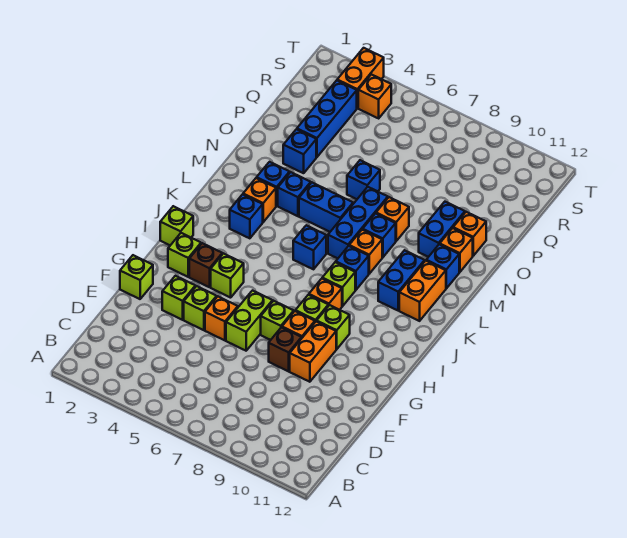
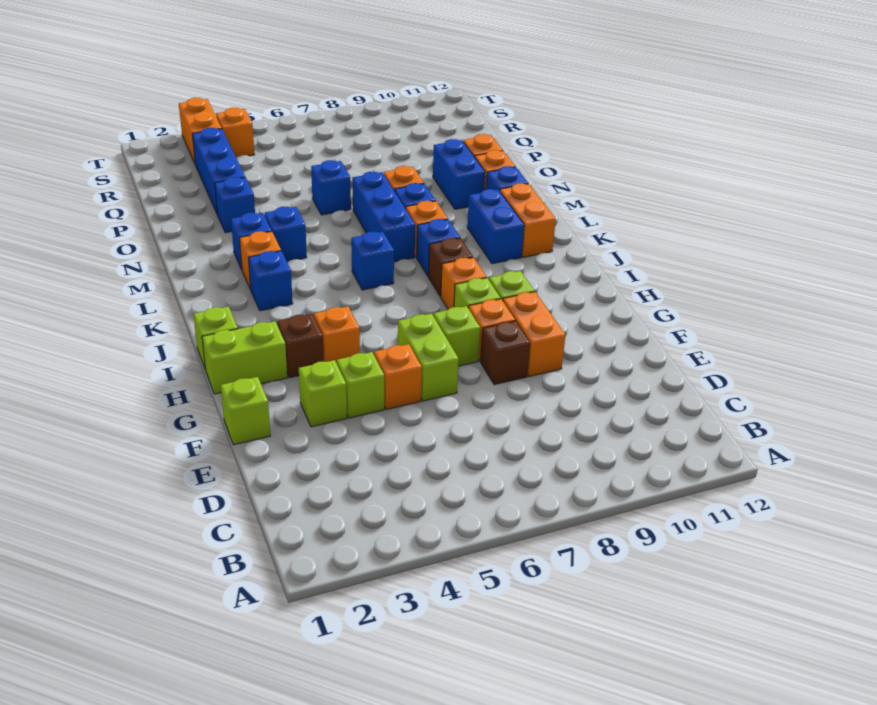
lime brick H2 level 1 -> lime brick H1:H2 level 1
lime brick H4 level 1 -> orange brick H4 level 1
lime brick J8 level 1 -> brown brick J8 level 1
blue brick M5:M6 level 1 -> none

